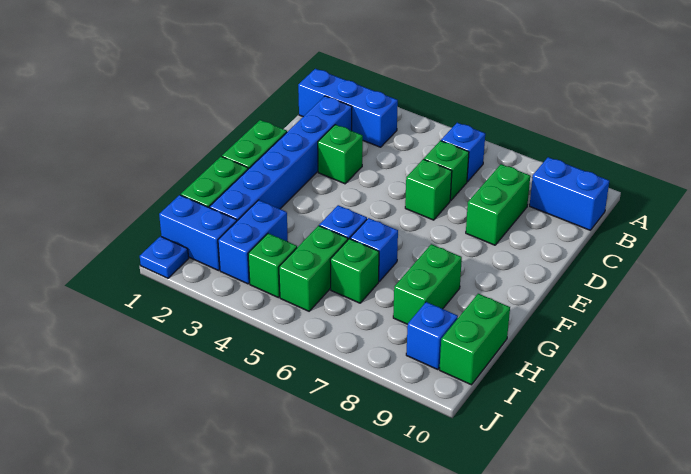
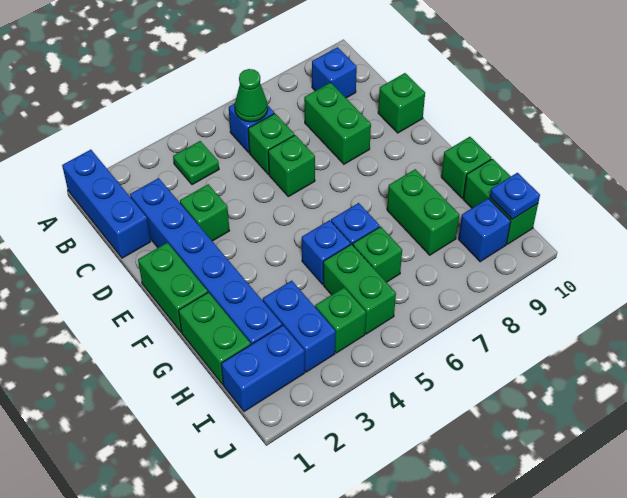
blue brick B1:B3 level 1 -> blue brick A1:C1 level 1
none -> green plate B4 level 1
none -> green cone B6 level 2
blue brick B9:B10 level 1 -> blue brick B9 level 1
none -> green brick D10 level 1
none -> green brick G10 level 1
blue plate J1 level 1 -> blue plate I10 level 2

